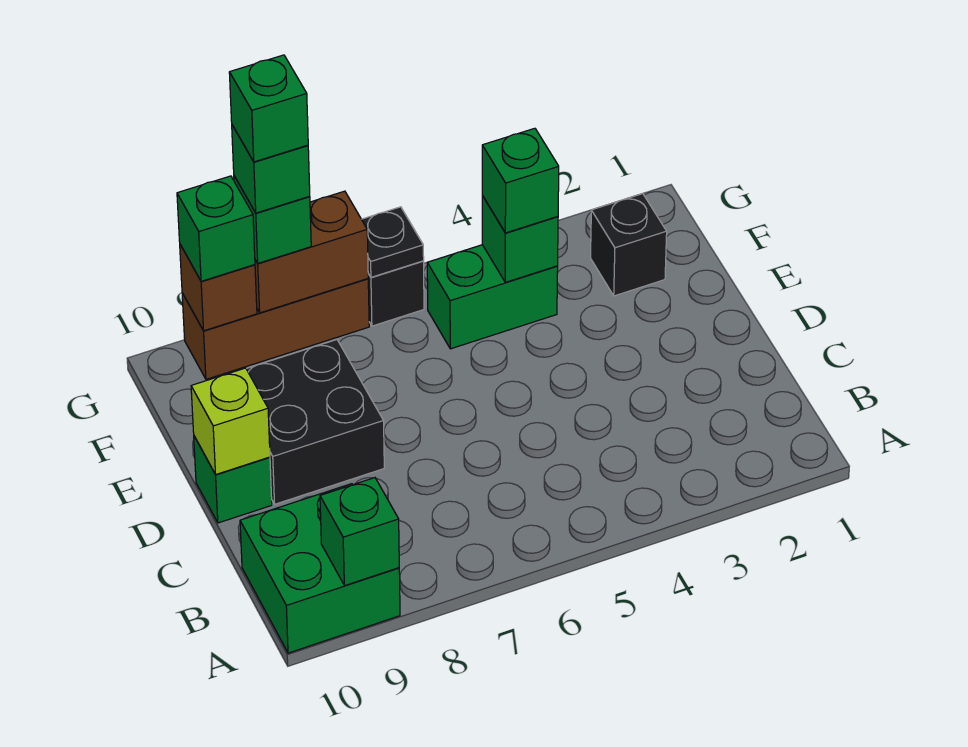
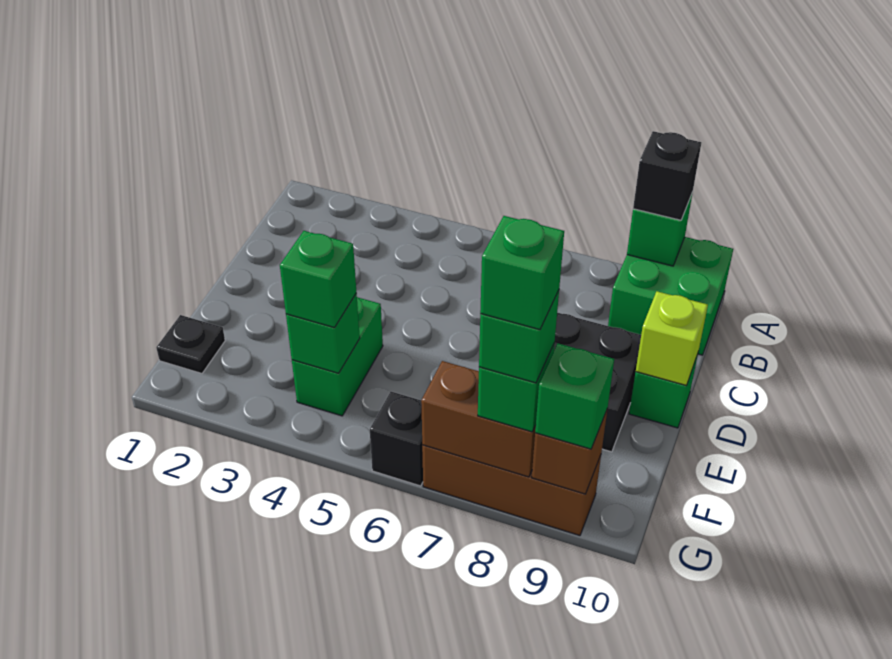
black brick F2 level 1 -> black brick A9 level 3
green brick F4:F5 level 1 -> green brick E4:F4 level 1
black plate G6 level 2 -> black plate F1 level 1

